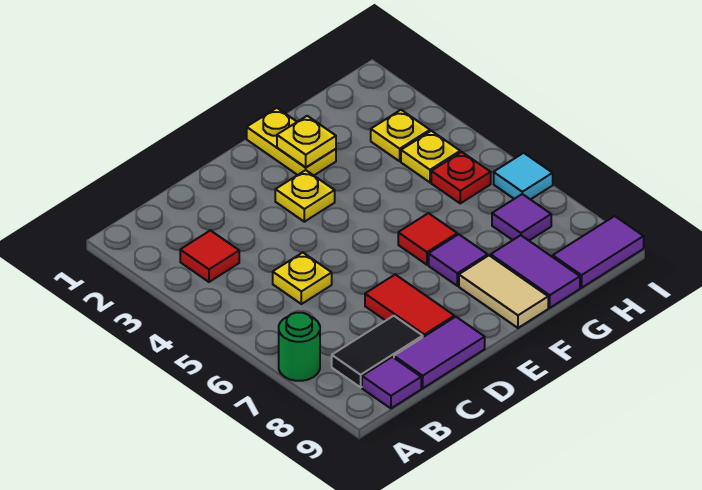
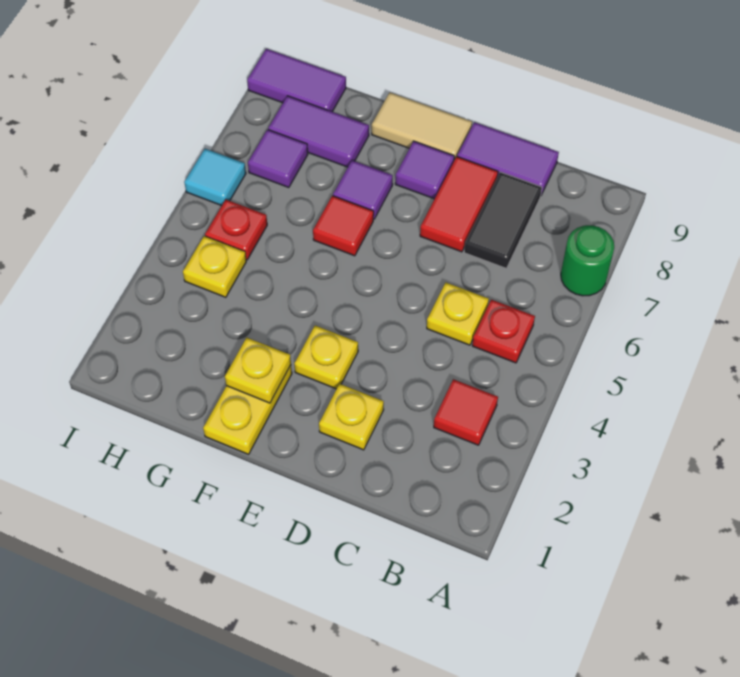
none -> red plate B5 level 1
black tile B8:C8 level 1 -> black tile C7:C8 level 1
purple tile B9 level 1 -> purple tile E8 level 1
tan tile F8:F9 level 1 -> tan tile E9:F9 level 1
purple tile G8:G9 level 1 -> purple tile G8:H8 level 1
yellow plate H3 level 1 -> yellow plate D2 level 1

